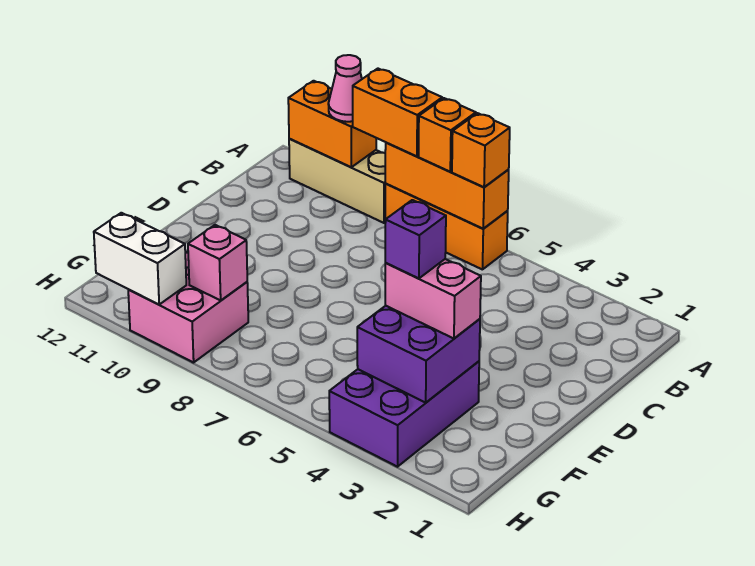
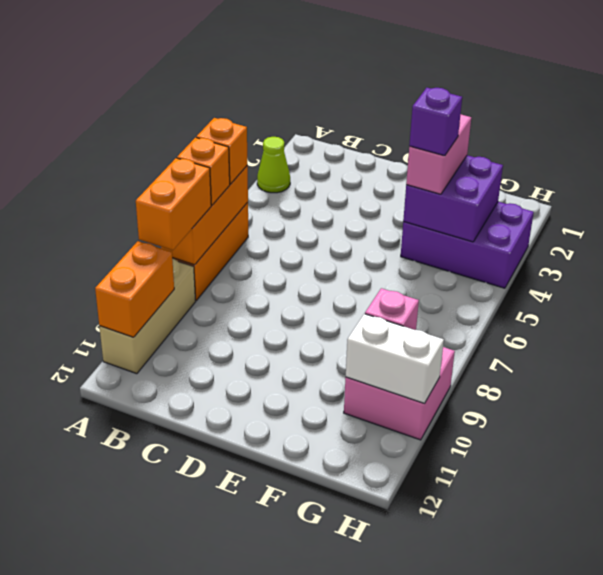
none -> lime cone A3 level 1
pink cone A10 level 3 -> none
white brick H10:H11 level 2 -> white brick G10:H10 level 2

